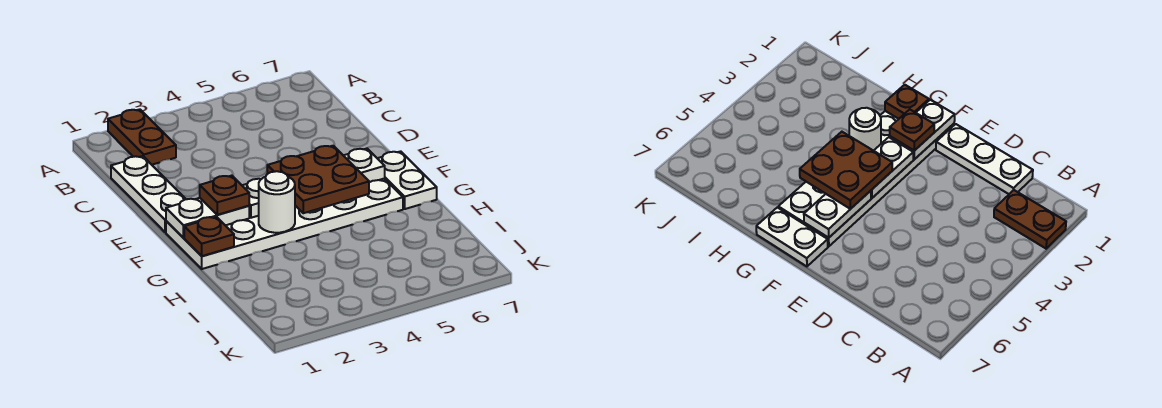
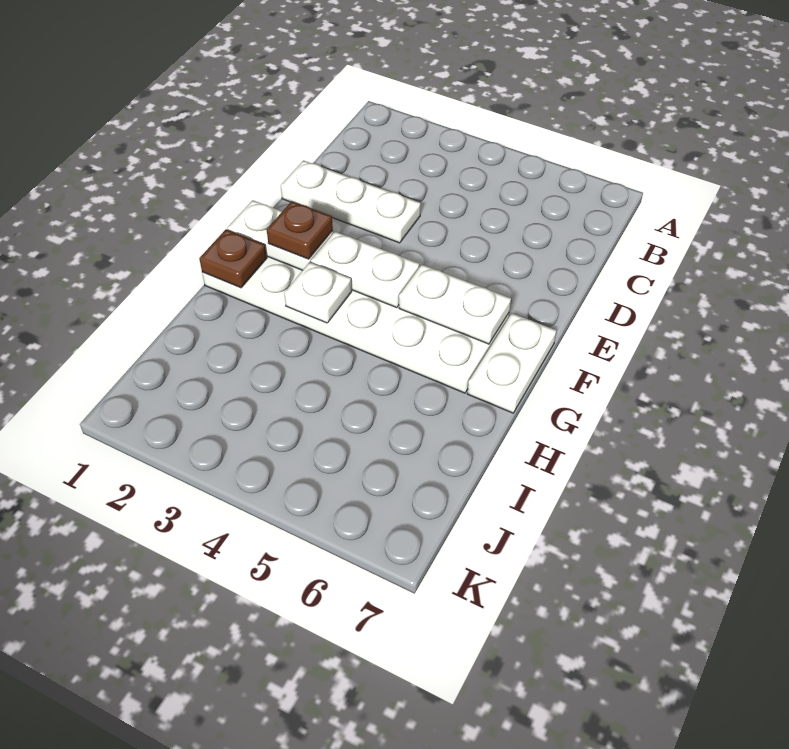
brown plate A2:B2 level 1 -> none
white plate C1:E1 level 1 -> white plate D1:D3 level 1
brown plate F4:G5 level 3 -> none
white round brick G3 level 2 -> white plate G3 level 2

